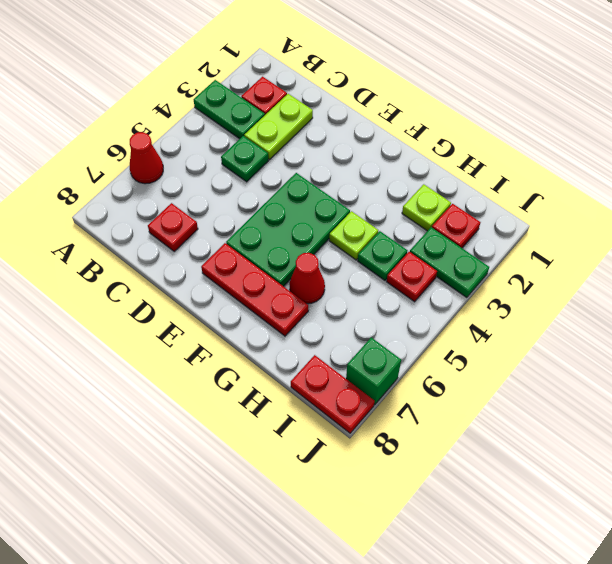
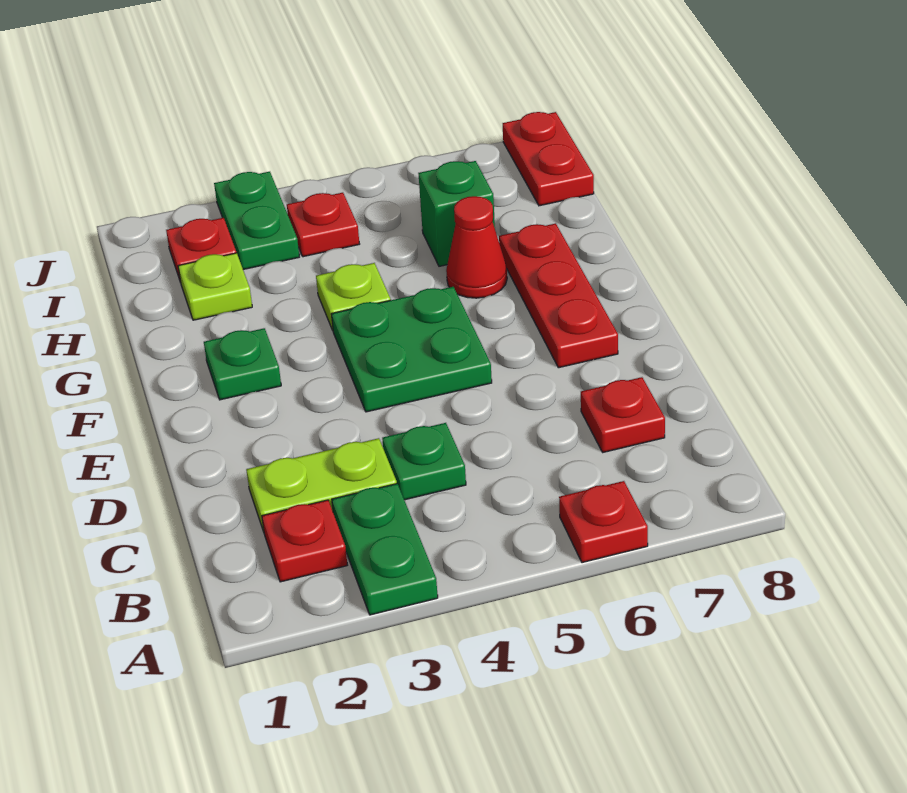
red cone A6 level 1 -> red plate A6 level 1
green plate E4:F6 level 1 -> green plate E4:F5 level 1
green plate H4 level 1 -> green plate F2 level 1
green brick J7 level 1 -> green brick H6 level 1

